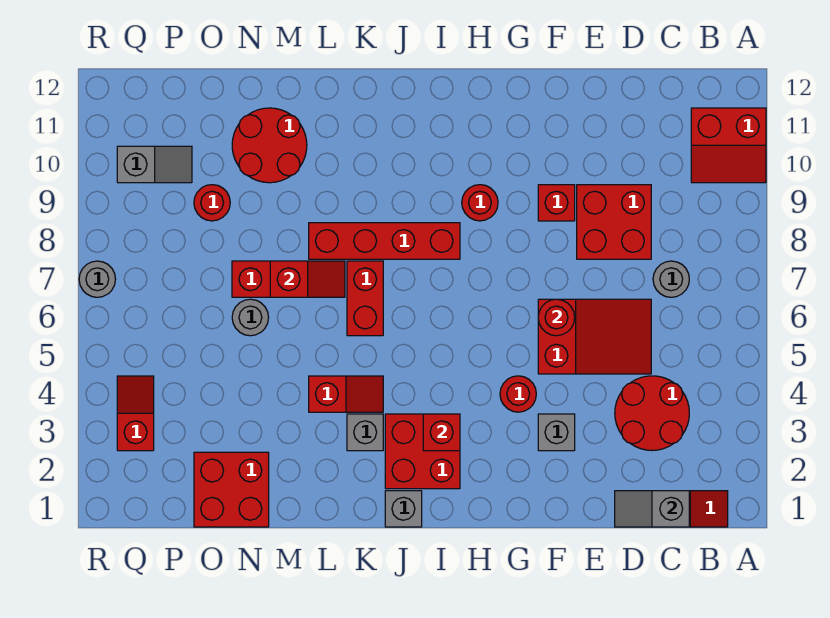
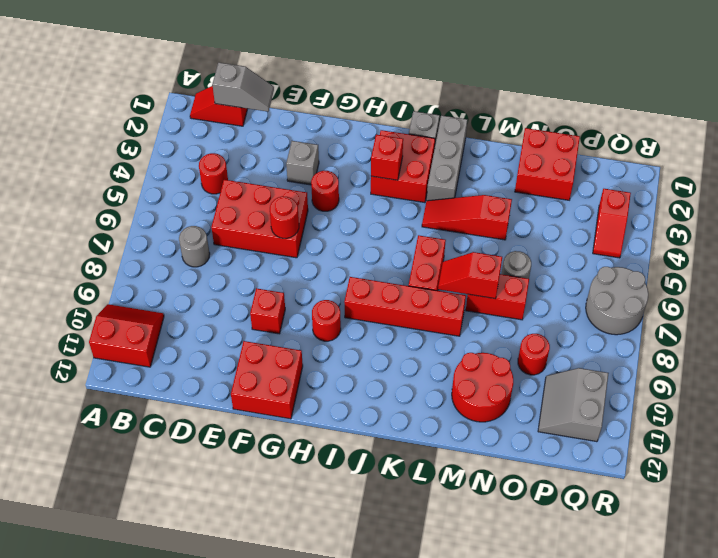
red round brick C3:D4 level 1 -> red round brick C4 level 1
red slope D5:F6 level 1 top F -> red brick D5:F6 level 1
red brick D8:E9 level 1 -> red brick F11:G12 level 1
grey brick K3 level 1 -> grey brick K1:K3 level 1
red slope K4:L4 level 1 top L -> red slope K4:M4 level 1 top M
grey slope P10:Q10 level 1 top Q -> grey slope P10:Q11 level 1 top Q
grey round brick R7 level 1 -> grey round brick Q6:R7 level 1

